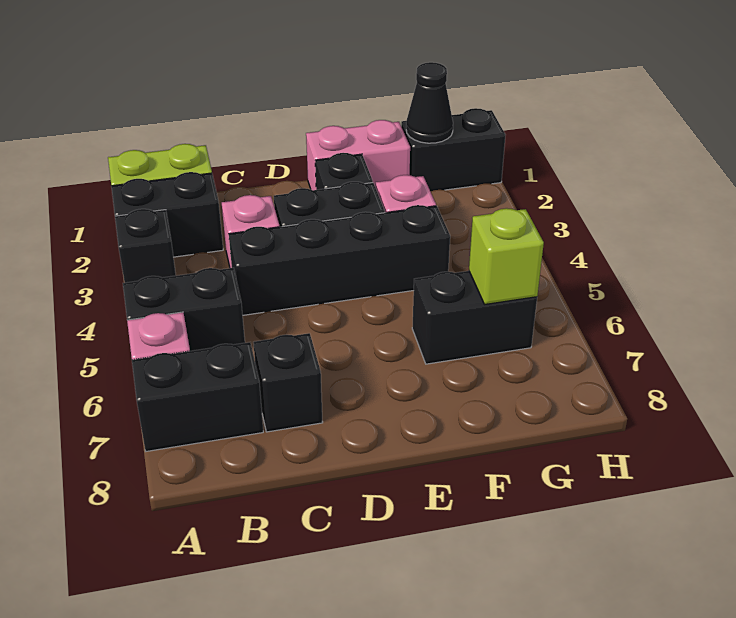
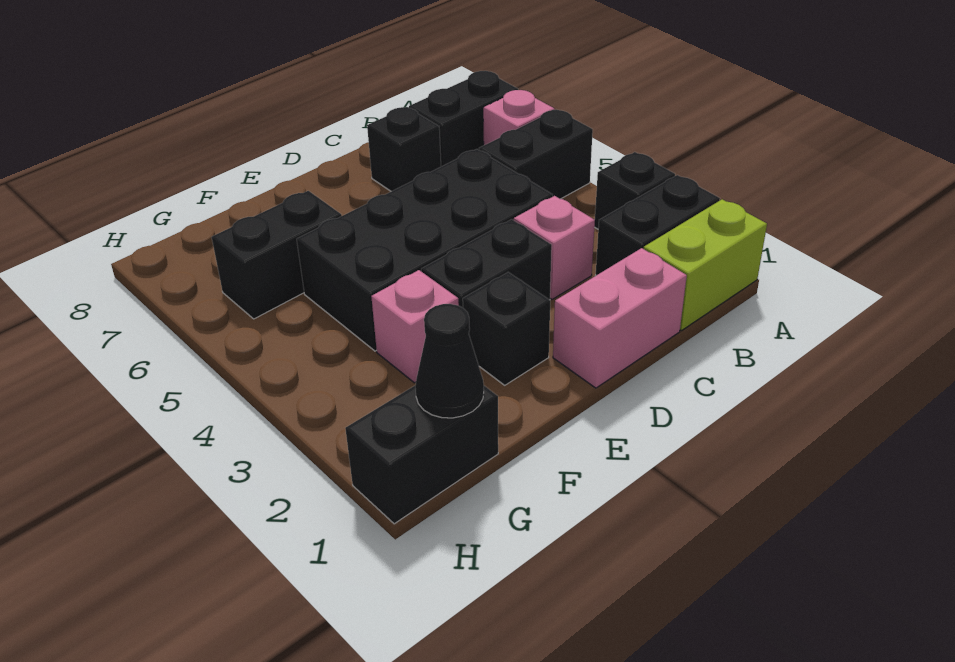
black brick C4:F4 level 1 -> black brick C4:F5 level 1
pink brick E1:F1 level 1 -> pink brick C1:D1 level 1
lime brick G6 level 2 -> none

